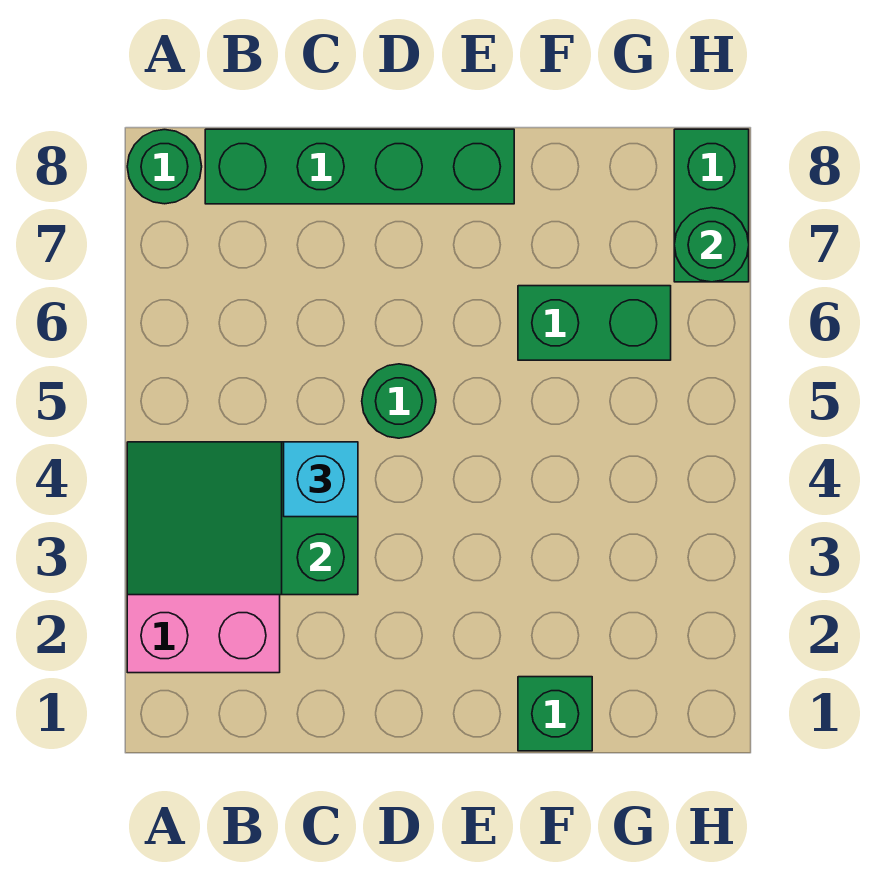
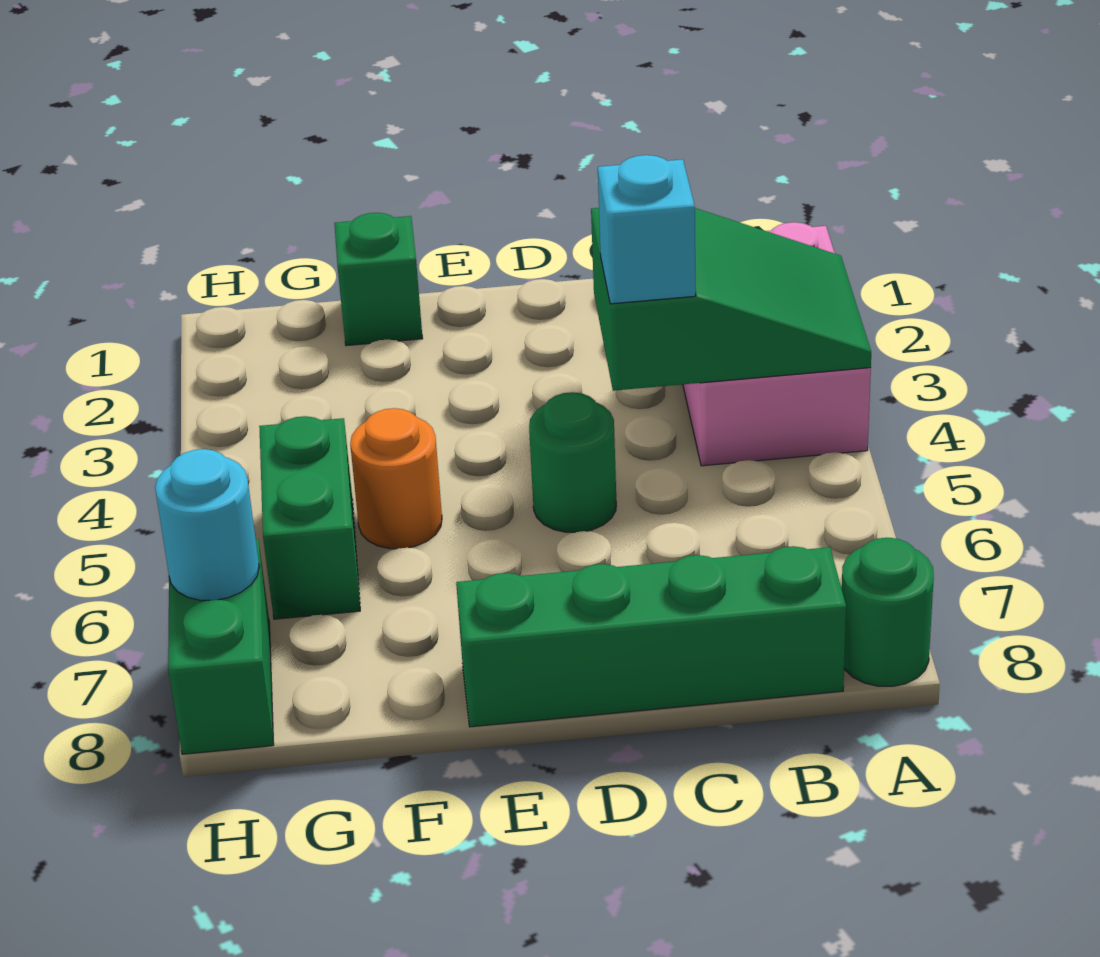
none -> orange round brick F5 level 1
green brick F6:G6 level 1 -> green brick G5:G6 level 1
green round brick H7 level 2 -> cyan round brick H7 level 2

